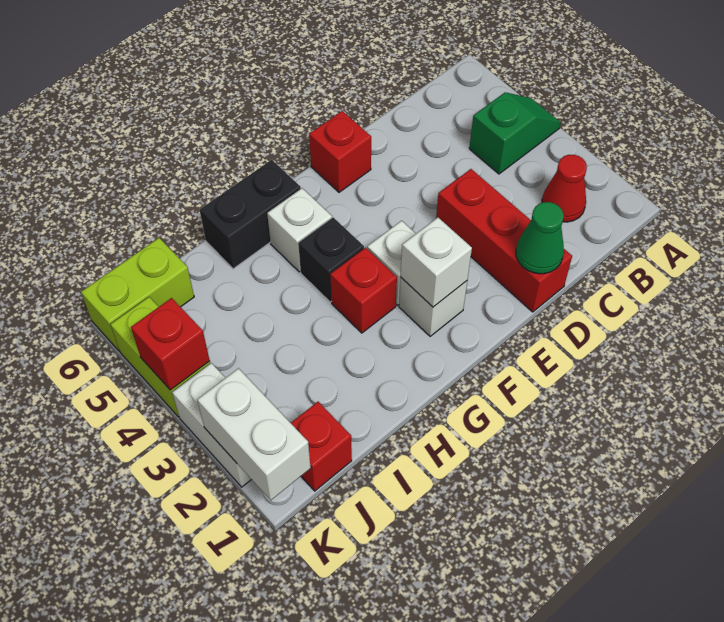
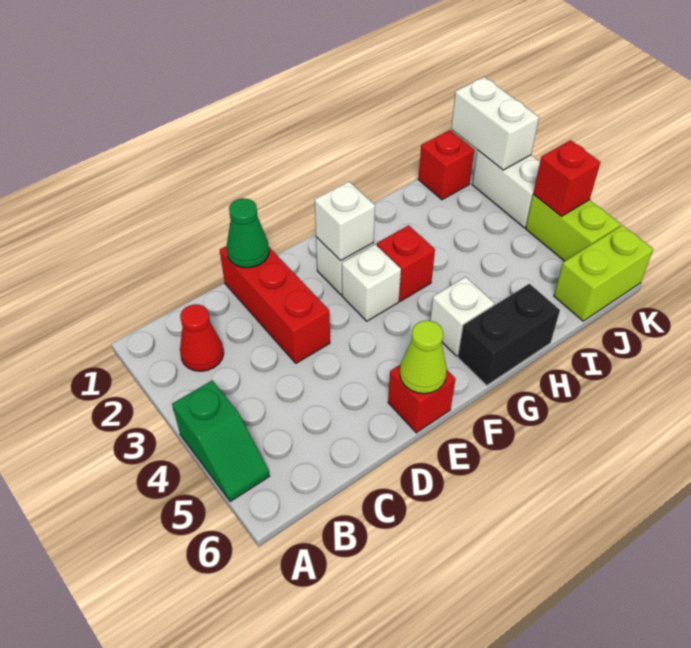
green slope A4:B4 level 1 top B -> green slope A4:A5 level 1 top 4
none -> lime cone E6 level 2
black brick G4 level 1 -> none

